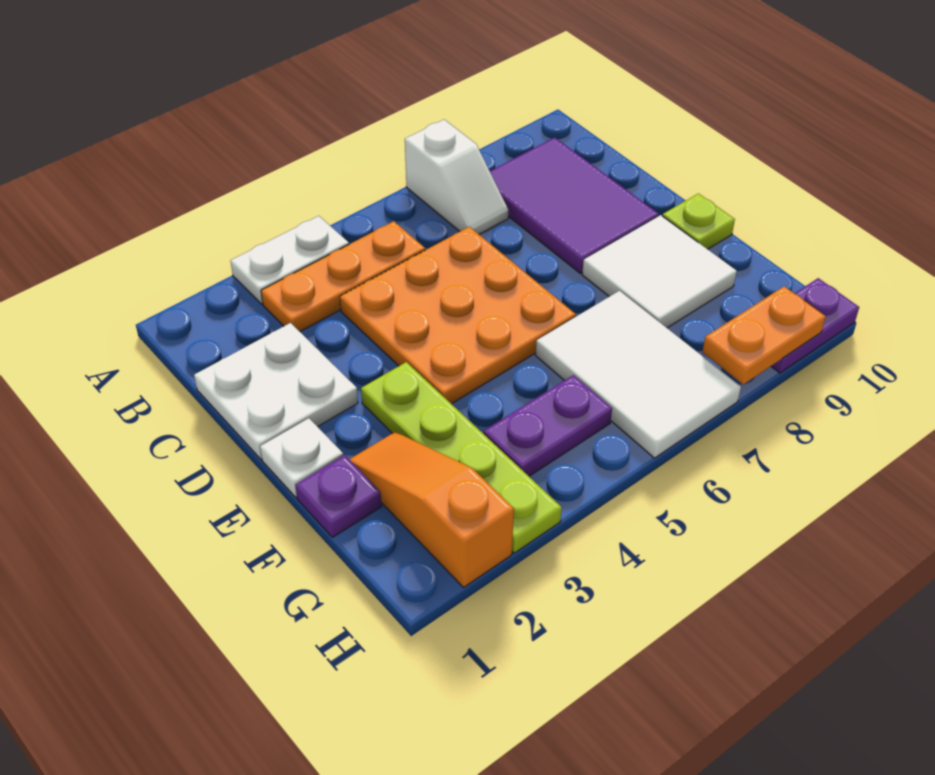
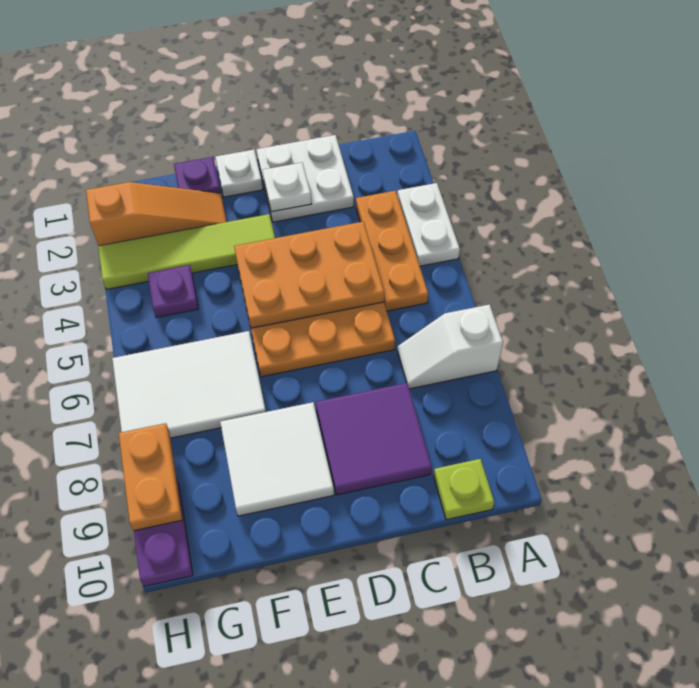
purple tile B8:D9 level 1 -> purple tile C8:D9 level 1
none -> orange plate C4:E5 level 2
none -> white plate D2 level 2
lime plate E3:H3 level 1 -> lime tile E3:H3 level 1
lime plate E10 level 1 -> lime plate B10 level 1
purple plate G4:G5 level 1 -> purple plate G4 level 1

